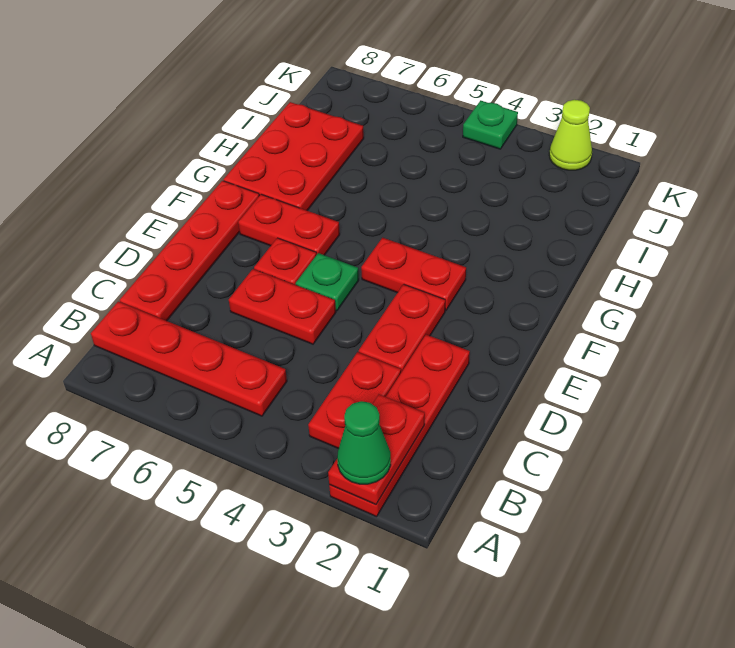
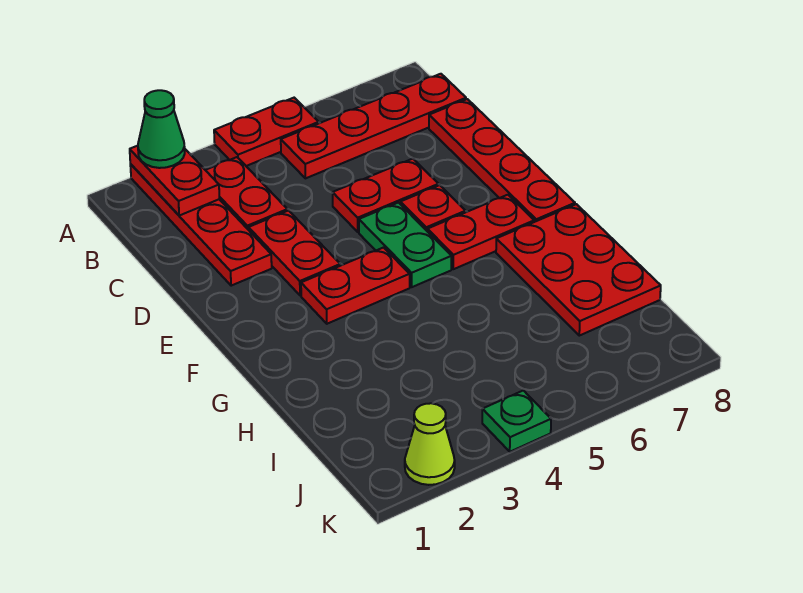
none -> red plate A4:A5 level 1
green plate E5 level 1 -> green plate E5:F5 level 1

